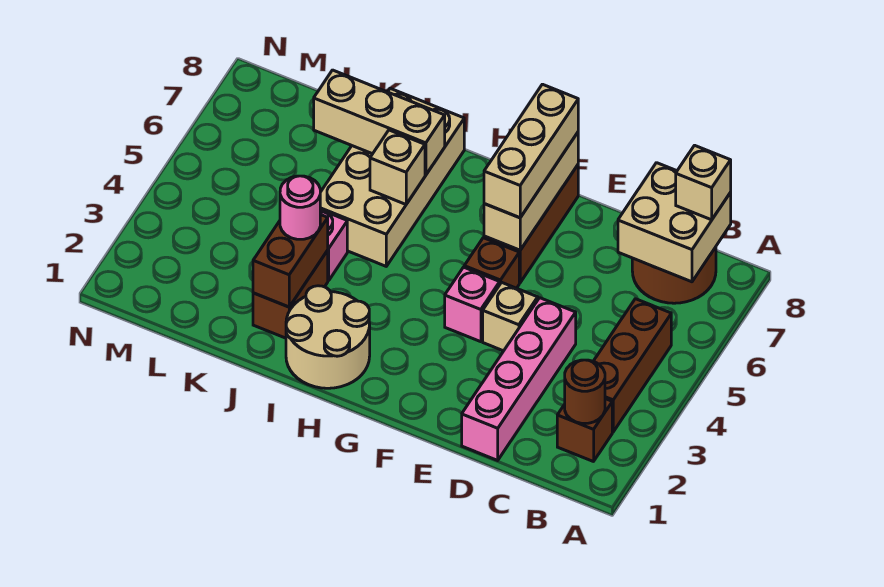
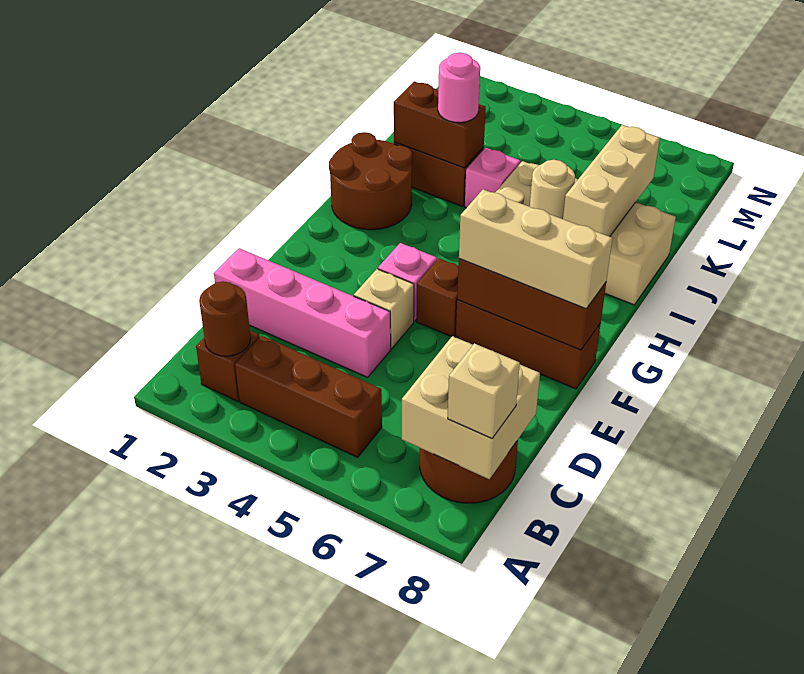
tan brick F6:F8 level 2 -> brown brick F6:F8 level 2
tan round brick H1:I2 level 1 -> brown round brick H1:I2 level 1
tan brick I6 level 2 -> tan round brick I6 level 2

